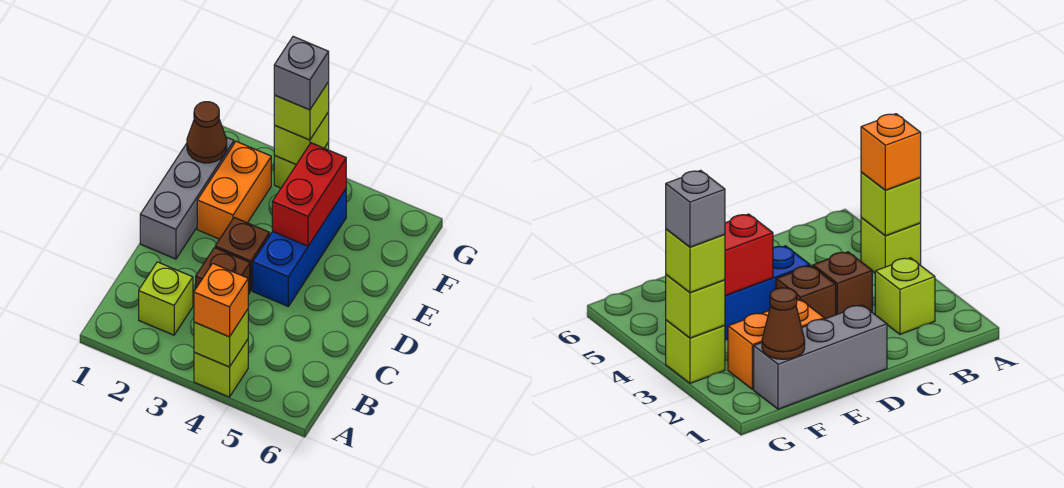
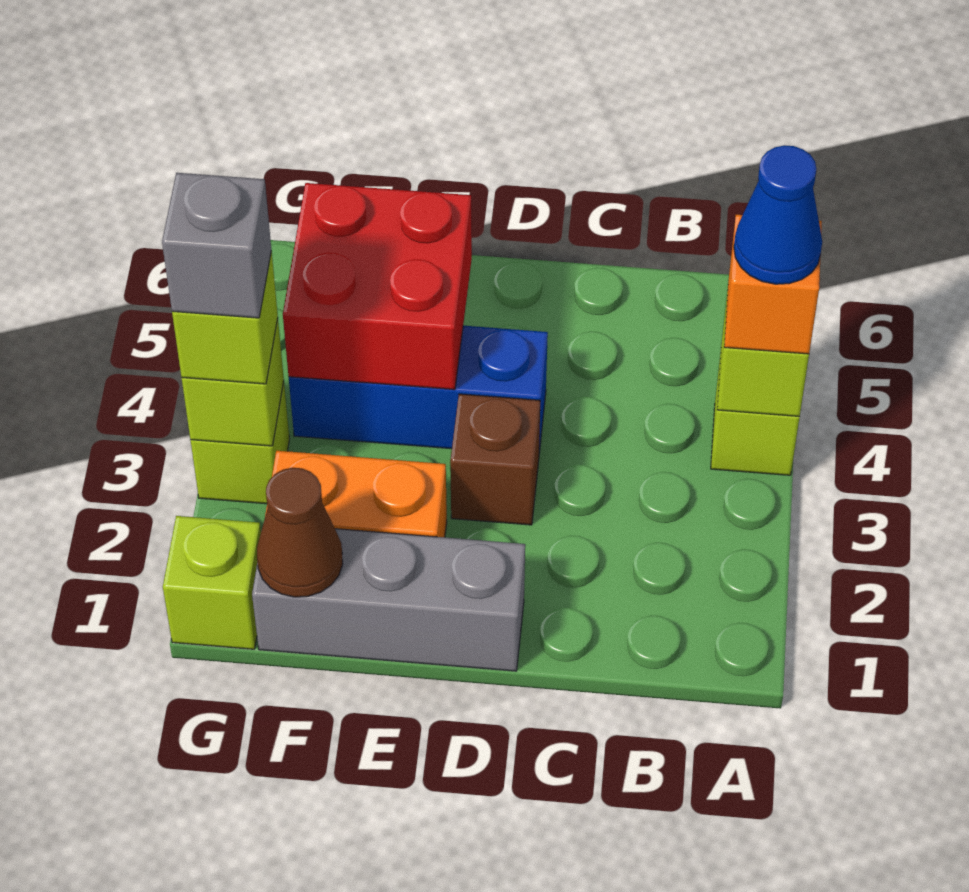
none -> blue cone A4 level 4
lime brick B2 level 1 -> lime brick G1 level 1
brown brick C3 level 1 -> none
red brick E4:F4 level 2 -> red brick E4:F5 level 2

